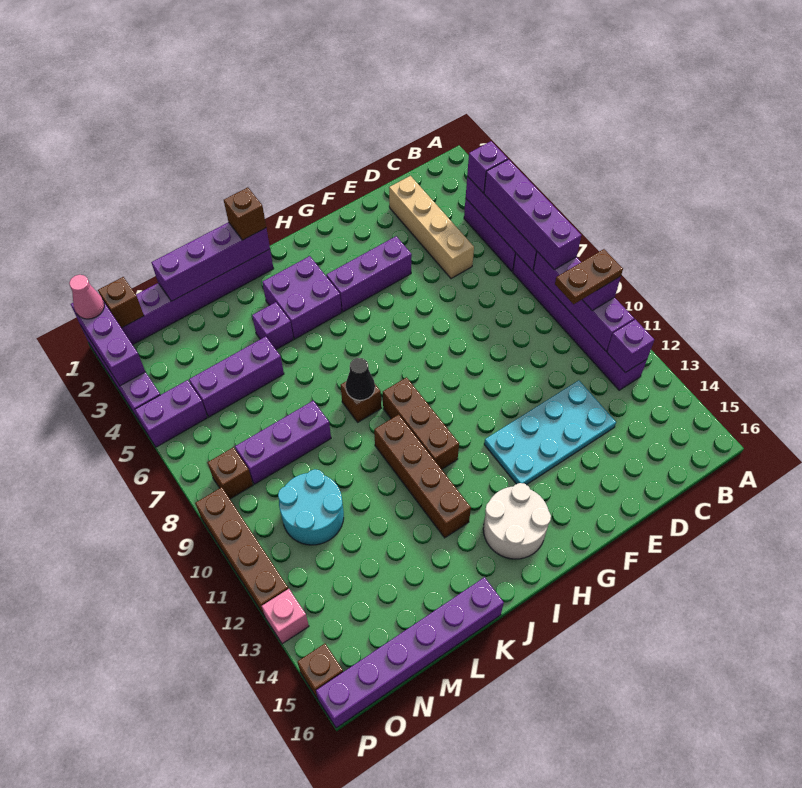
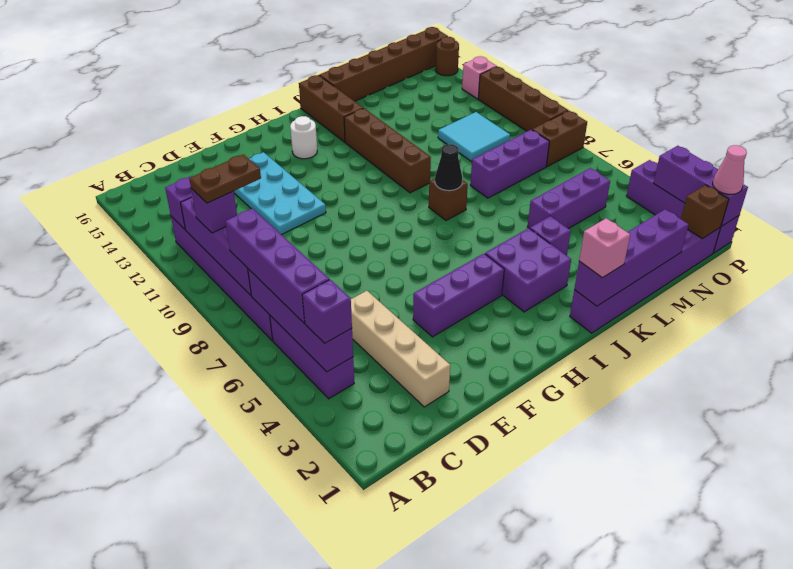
cyan plate D12:G13 level 1 -> cyan plate E11:F14 level 1
white round brick H14:I15 level 1 -> white round brick H14 level 1
brown brick I9:I11 level 1 -> brown brick J14:J16 level 1
brown brick J1 level 3 -> pink brick J1 level 3
purple brick K16:P16 level 1 -> brown brick K16:P16 level 1
cyan round brick M10:N11 level 1 -> cyan tile M10:N11 level 1
purple brick O5:P5 level 1 -> none
brown brick O8 level 1 -> brown brick O8:P8 level 1
brown brick P15 level 1 -> brown round brick P15 level 1

